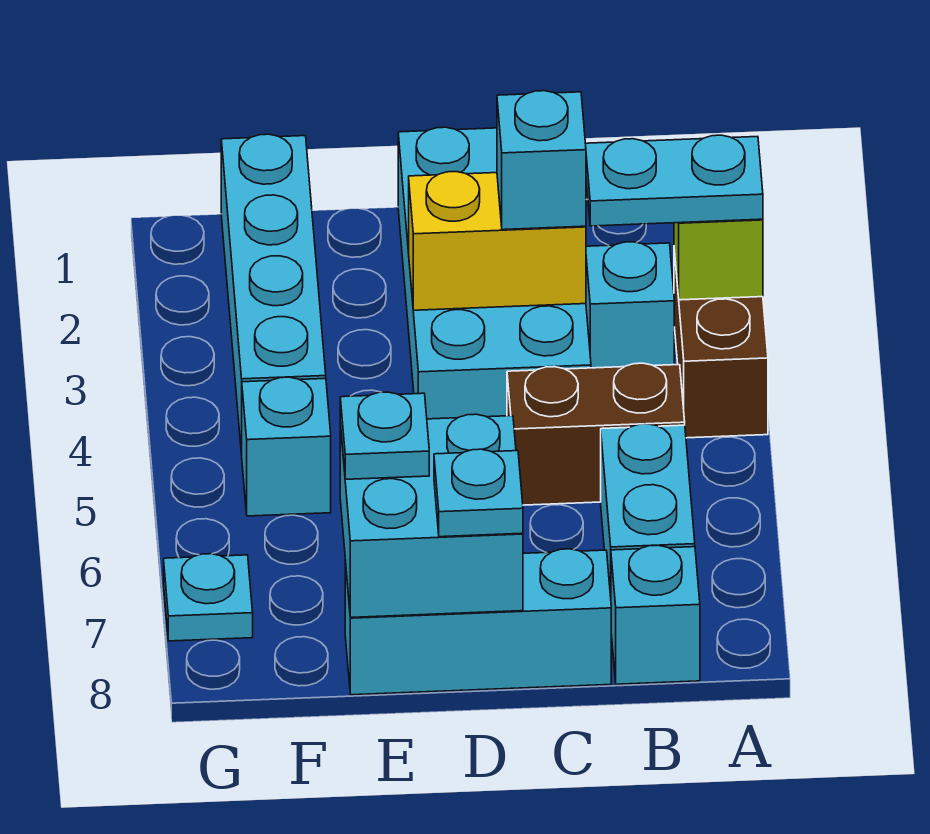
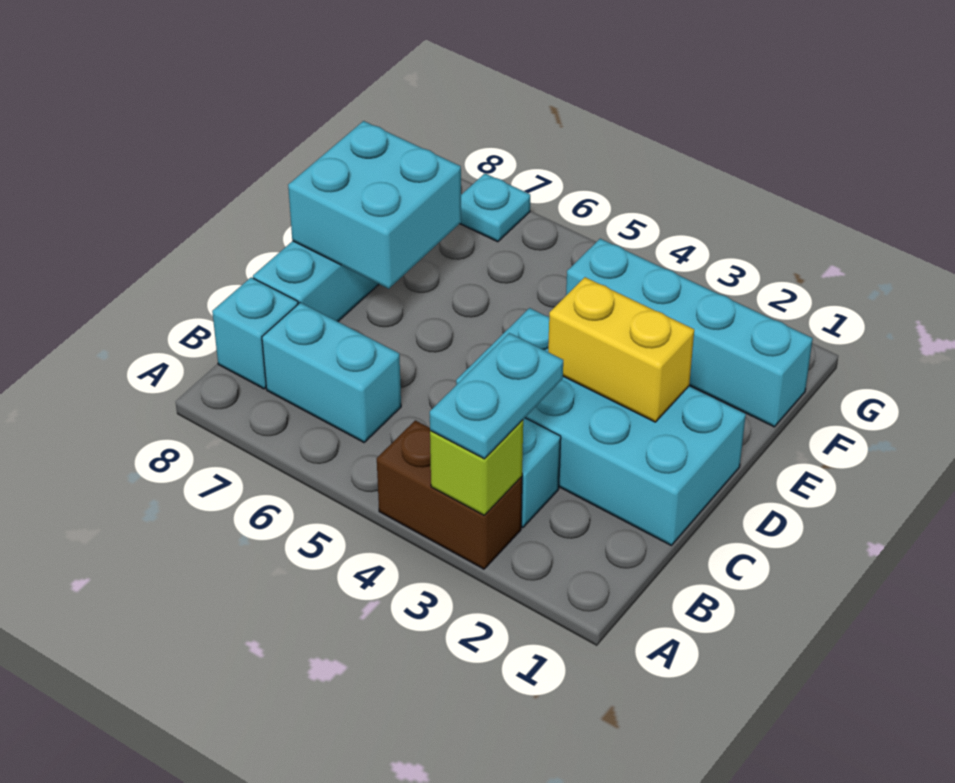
brown brick B5:C5 level 1 -> none
yellow brick C3:D3 level 2 -> yellow brick D2:D3 level 2
cyan brick C3 level 3 -> none
cyan plate D8 level 3 -> none
cyan plate E7 level 3 -> none
cyan brick F5 level 1 -> none

